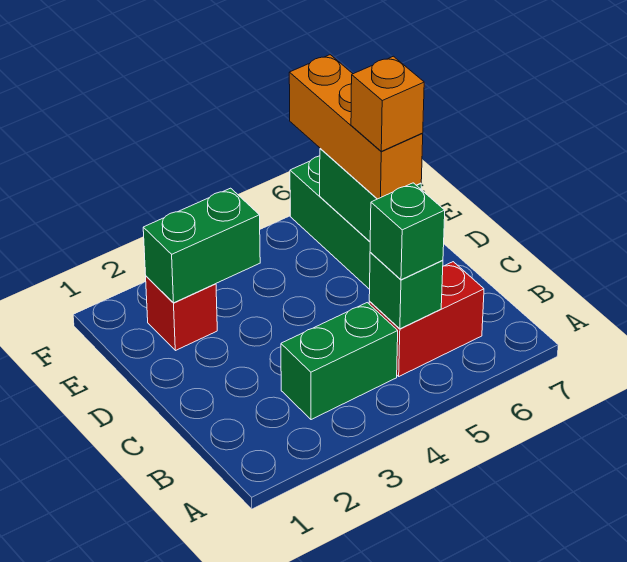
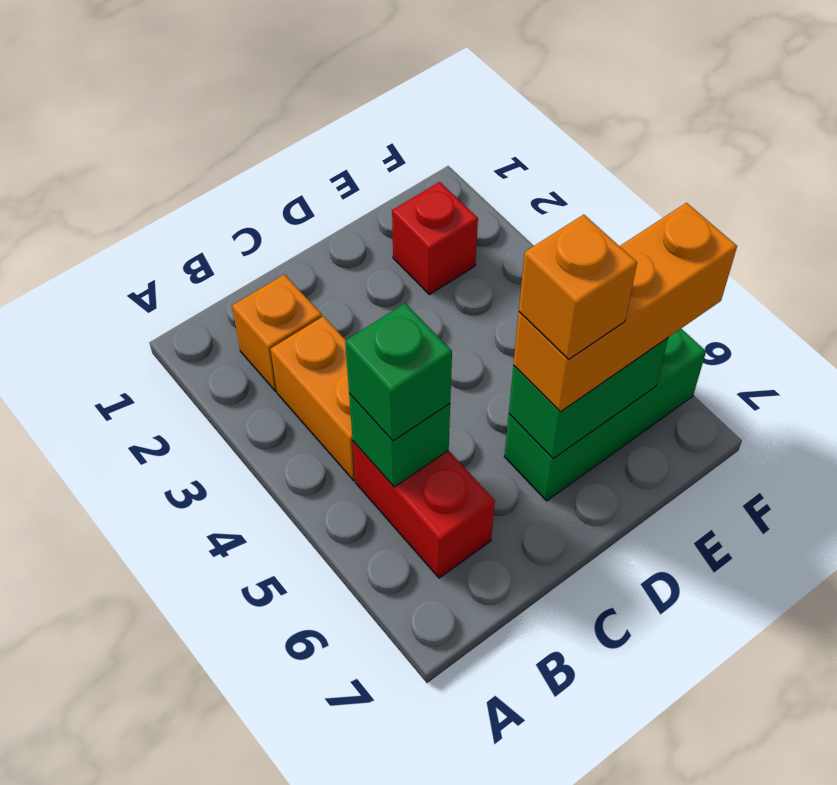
none -> orange brick B2 level 1
green brick B3:B4 level 1 -> orange brick B3:B4 level 1
green brick E2:E3 level 2 -> none

